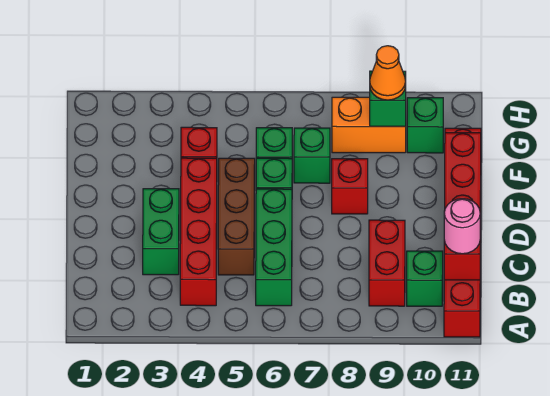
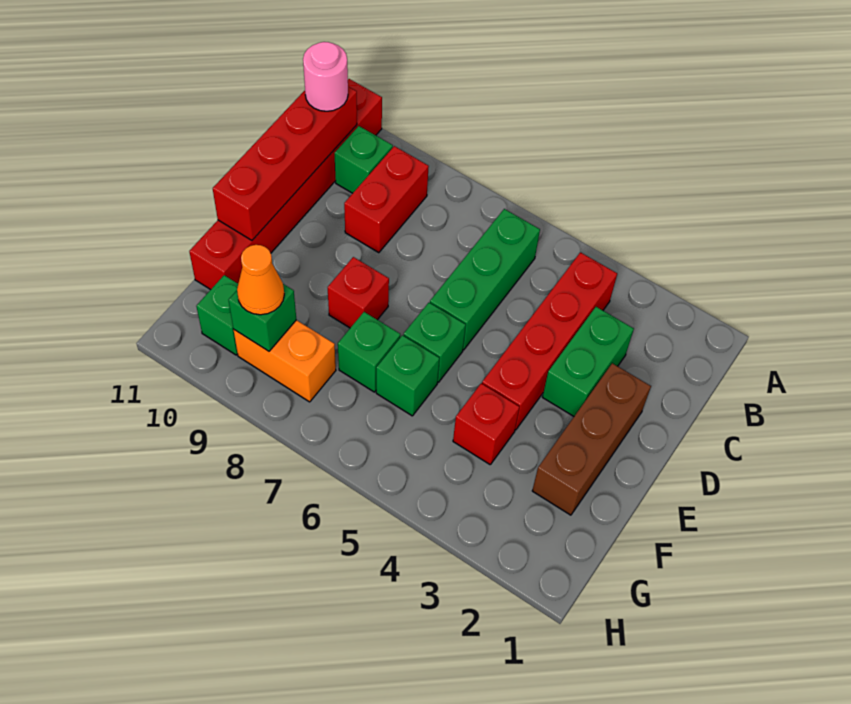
brown brick C5:E5 level 1 -> brown brick D2:F2 level 1

